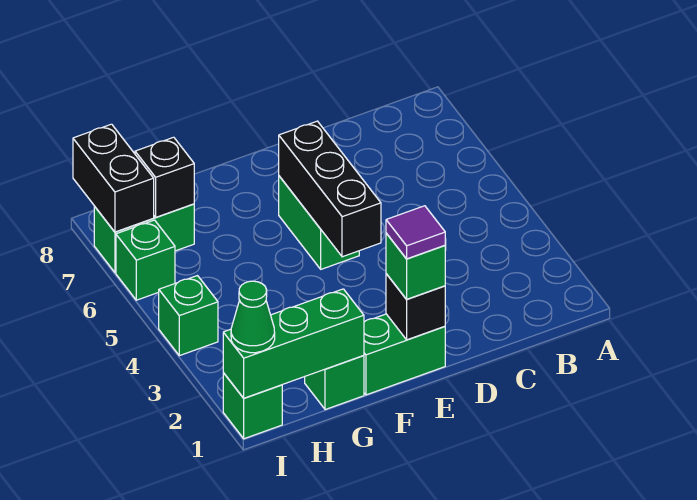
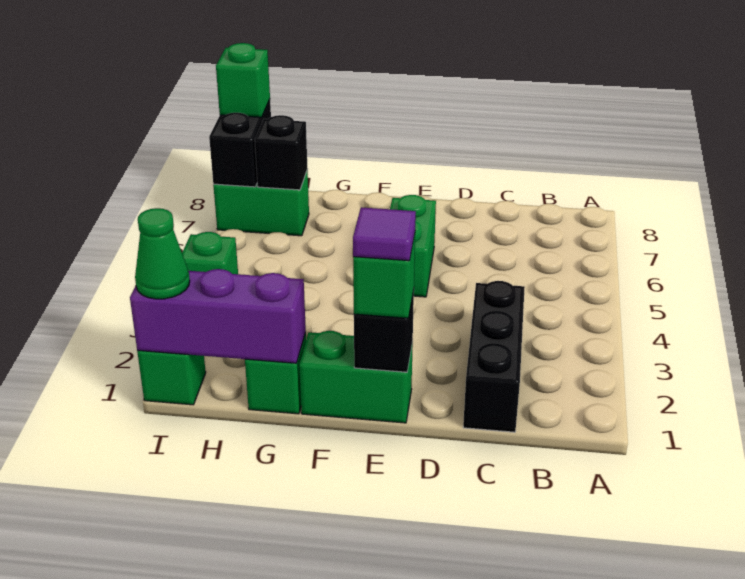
black brick E4:E6 level 2 -> black brick C1:C3 level 1
green brick G1:I1 level 2 -> purple brick G1:I1 level 2
green brick I6 level 1 -> green brick I8 level 3

